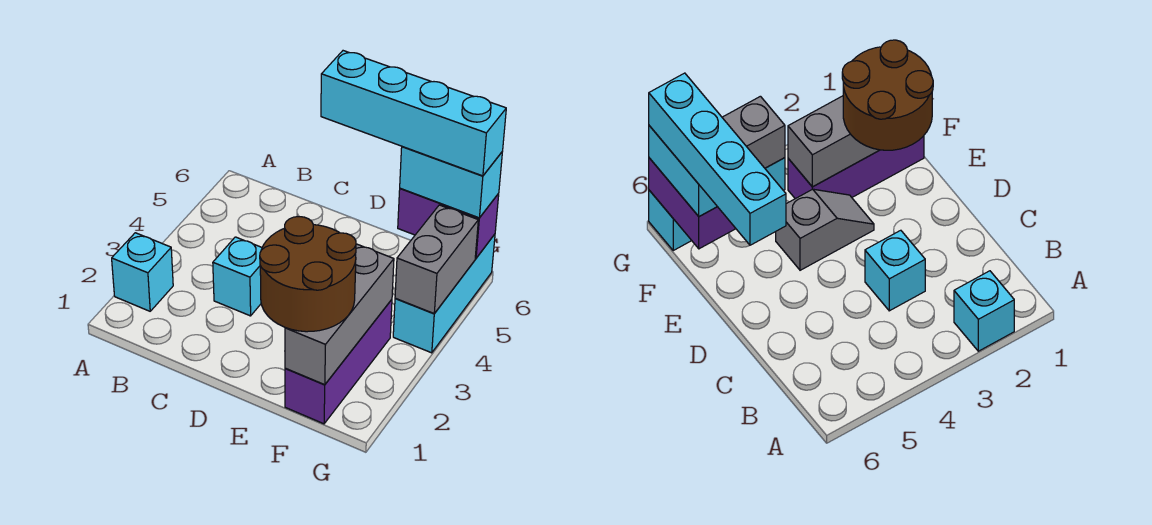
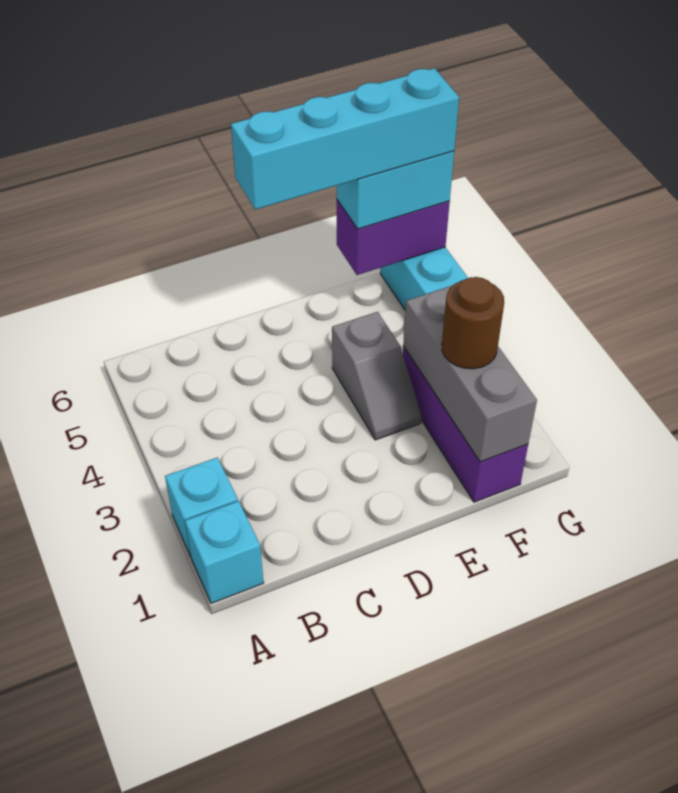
cyan brick C3 level 1 -> cyan brick A1 level 1
brown round brick E1:F2 level 3 -> brown round brick F2 level 3
grey brick G4:G5 level 2 -> none

